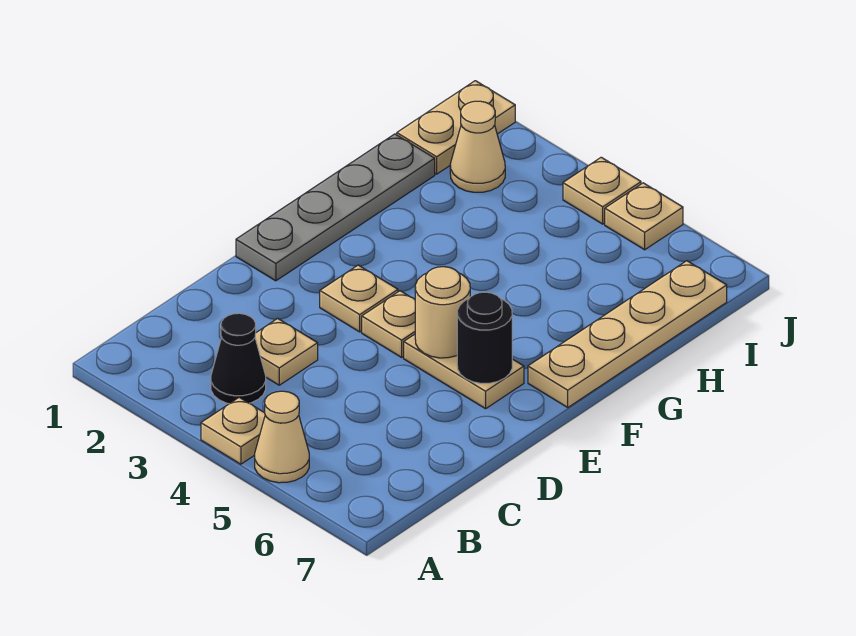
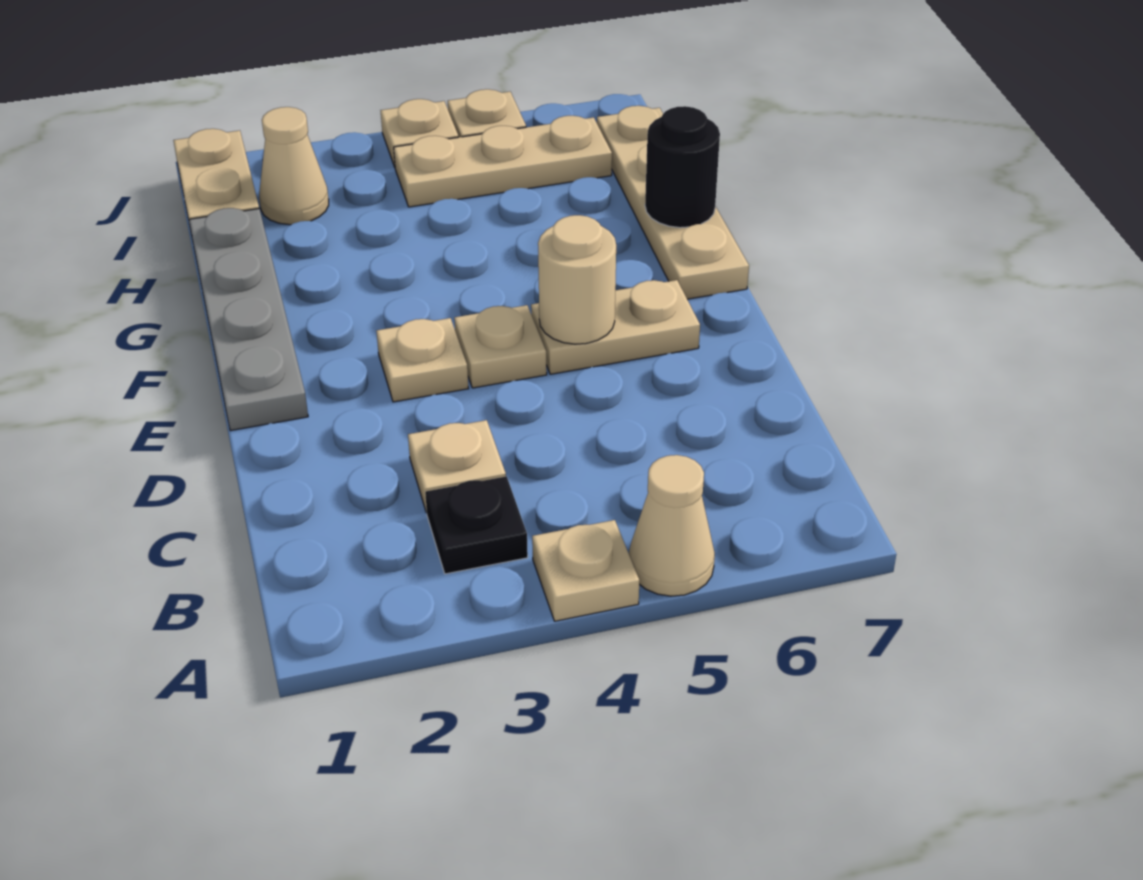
black cone B3 level 1 -> black plate B3 level 1
black round brick E6 level 2 -> black round brick G7 level 2
none -> tan plate I4:I6 level 1

